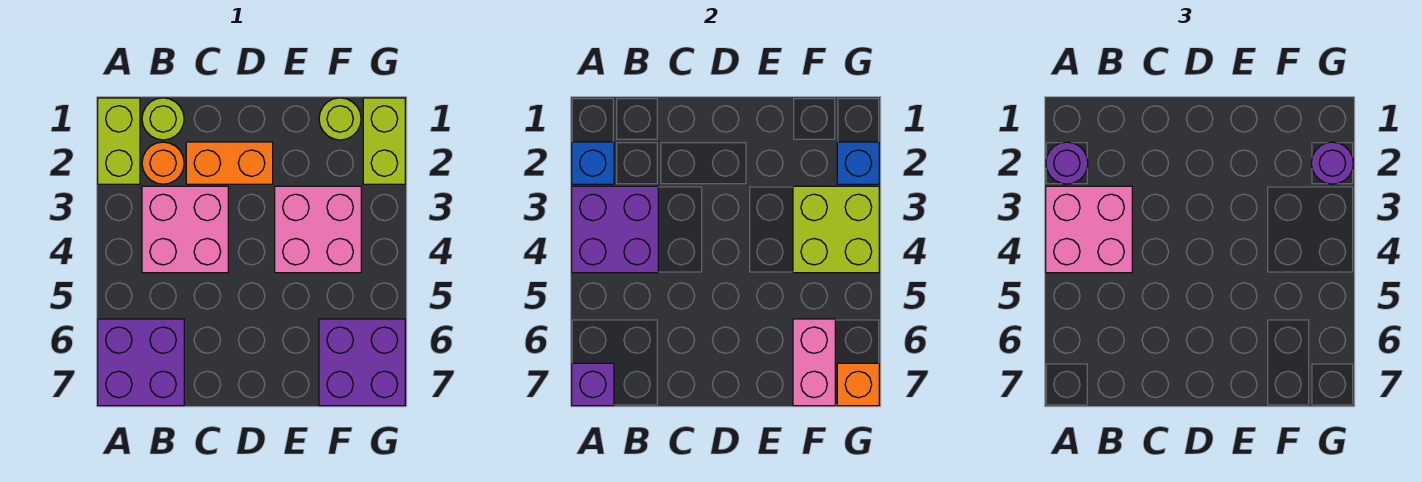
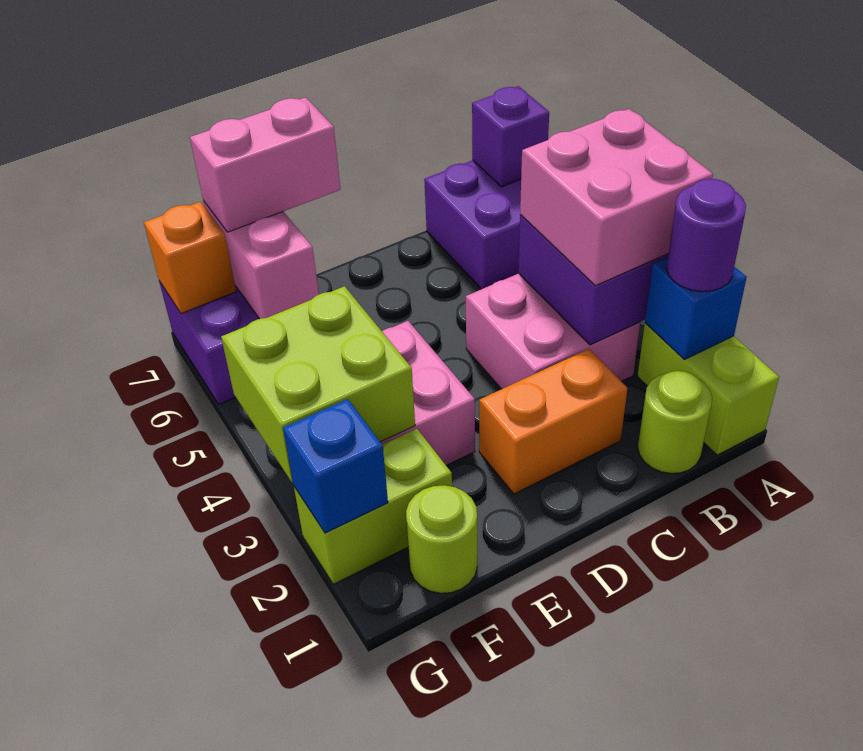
orange round brick B2 level 1 -> none
none -> pink brick E7:F7 level 3
lime brick G1:G2 level 1 -> lime brick F2:G2 level 1
purple round brick G2 level 3 -> none

